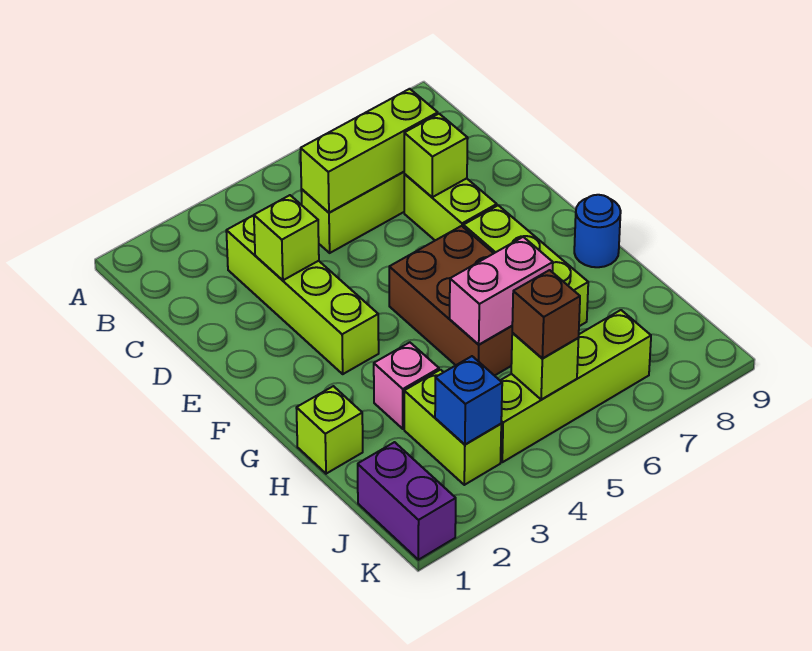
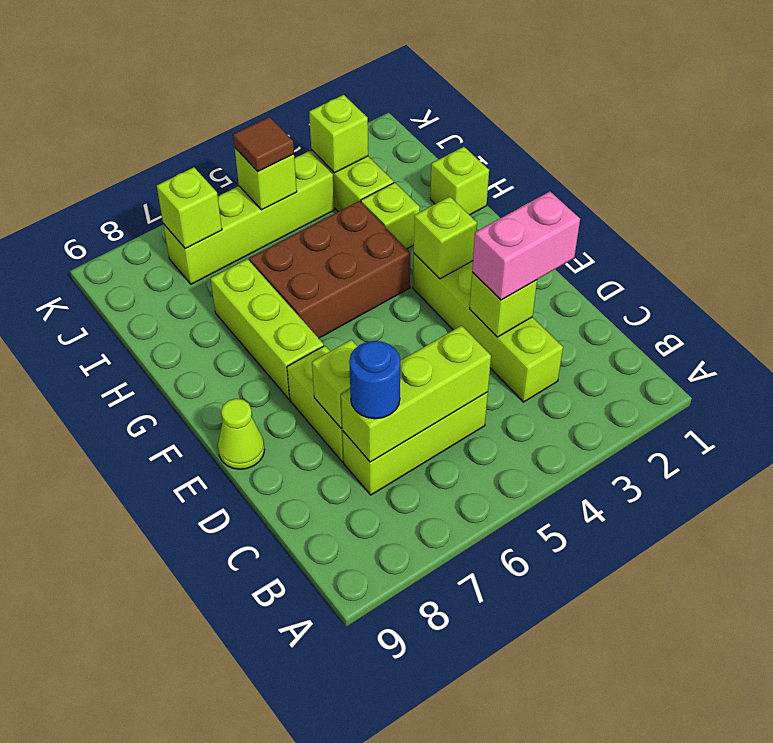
none -> lime cone E9 level 1
none -> lime brick F3 level 2
brown brick F5:H6 level 1 -> brown brick G4:H6 level 1
blue round brick G9 level 1 -> blue round brick C7 level 3
pink brick H3 level 1 -> lime brick H3 level 1
pink brick H5:H6 level 2 -> pink brick D2:D3 level 3
purple brick J1:K1 level 1 -> none
blue brick J3 level 2 -> lime brick J3 level 2
brown brick J5 level 3 -> brown tile J5 level 3
none -> lime brick J7 level 2

